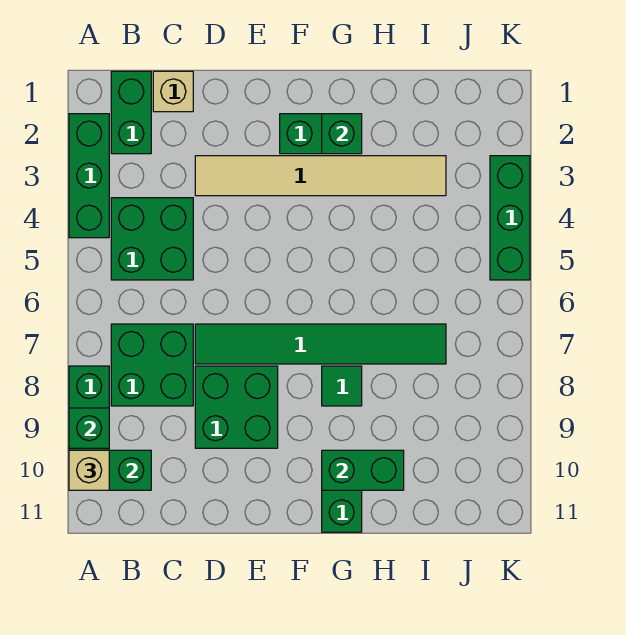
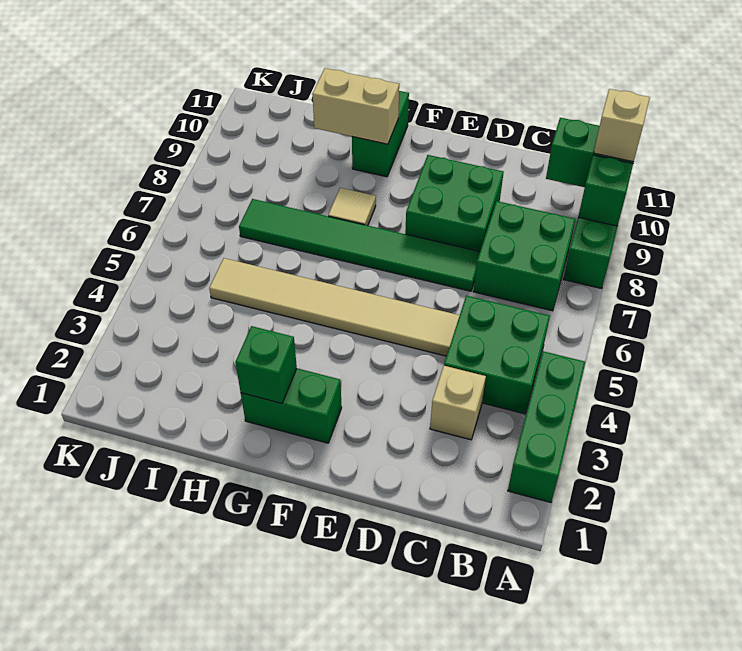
green brick B1:B2 level 1 -> none
tan brick C1 level 1 -> tan brick C3 level 1
tan tile D3:I3 level 1 -> tan tile D5:I5 level 1
green tile G8 level 1 -> tan tile G8 level 1
green brick G10:H10 level 2 -> tan brick G10:H10 level 2
green brick K3:K5 level 1 -> none

